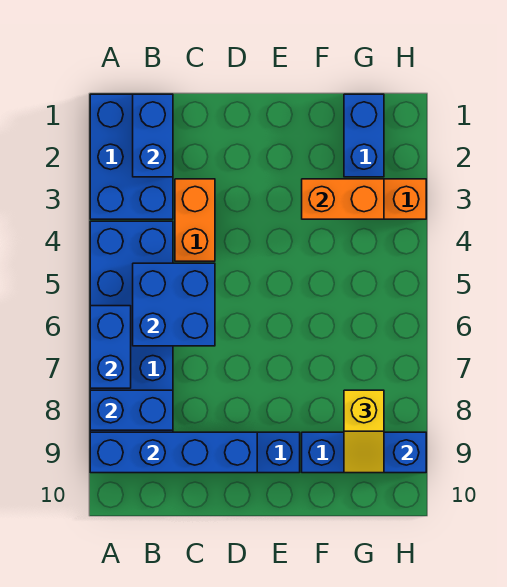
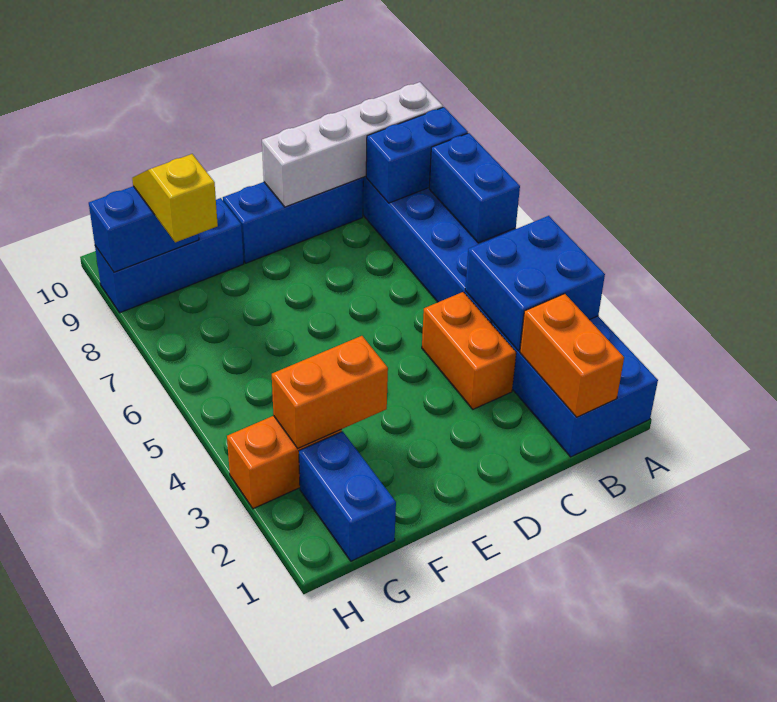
blue brick A9:D9 level 2 -> white brick A9:D9 level 2
blue brick B1:B2 level 2 -> orange brick B1:B2 level 2
blue brick B5:C6 level 2 -> blue brick A3:B4 level 2

